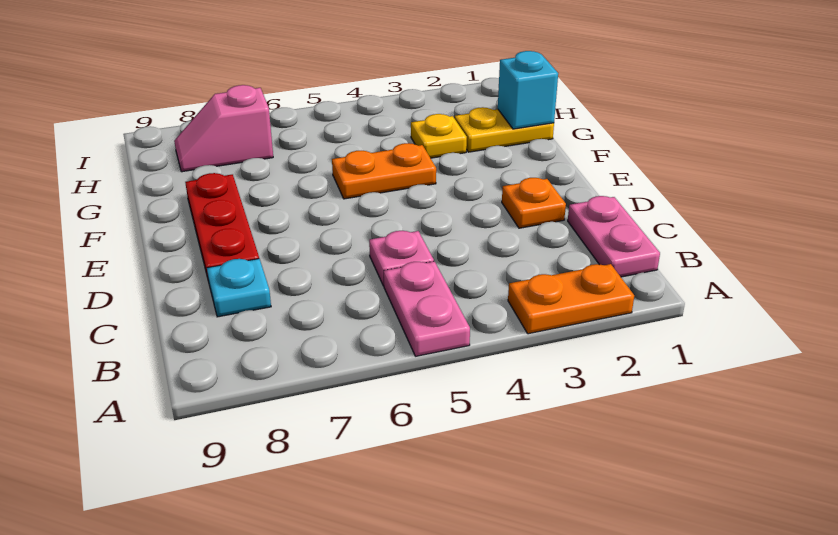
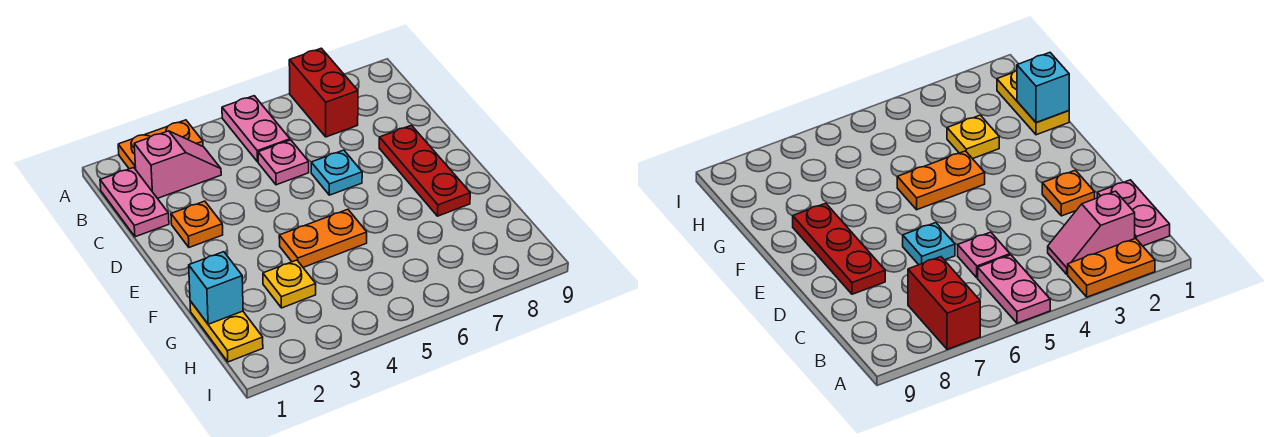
none -> red brick A7:B7 level 1
cyan plate C8 level 1 -> cyan plate D6 level 1
yellow plate G1:G2 level 1 -> yellow plate G1:H1 level 1
pink slope H7:H8 level 1 top 7 -> pink slope B2:B3 level 1 top 2

